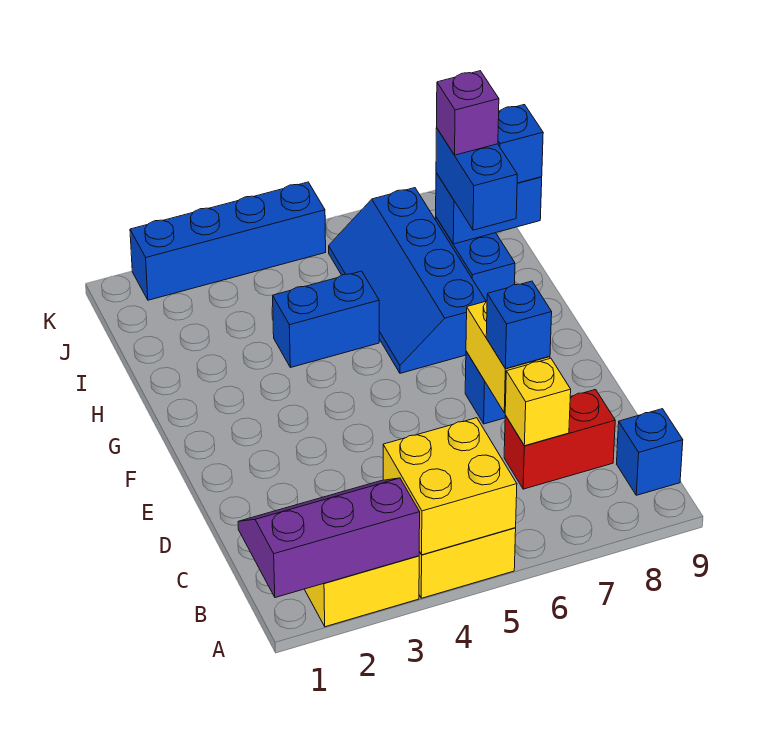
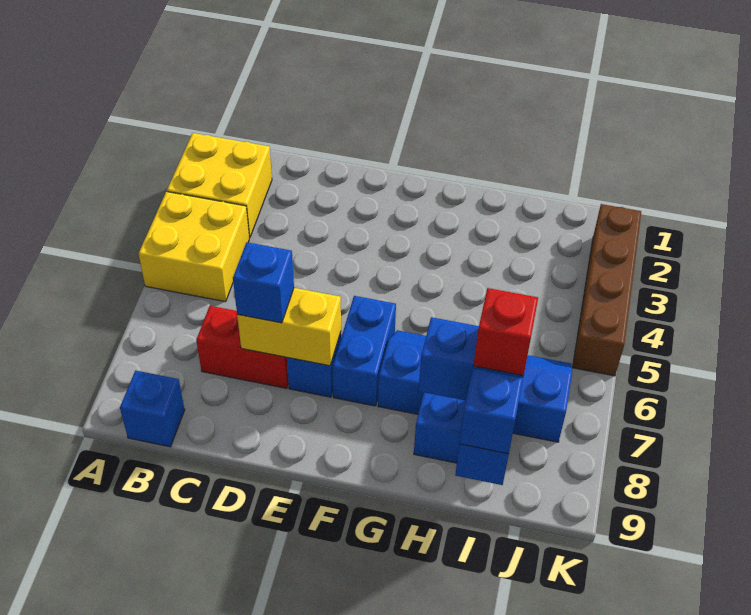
purple slope A1:B3 level 2 top A -> none
yellow brick A4:B5 level 2 -> none
red brick C7:C8 level 1 -> red brick C7:D7 level 1
yellow brick C7 level 2 -> none
blue brick H4:H5 level 1 -> blue brick F6:F7 level 1
purple brick I8 level 4 -> red brick I8 level 4
blue brick K2:K5 level 1 -> brown brick K2:K5 level 1

